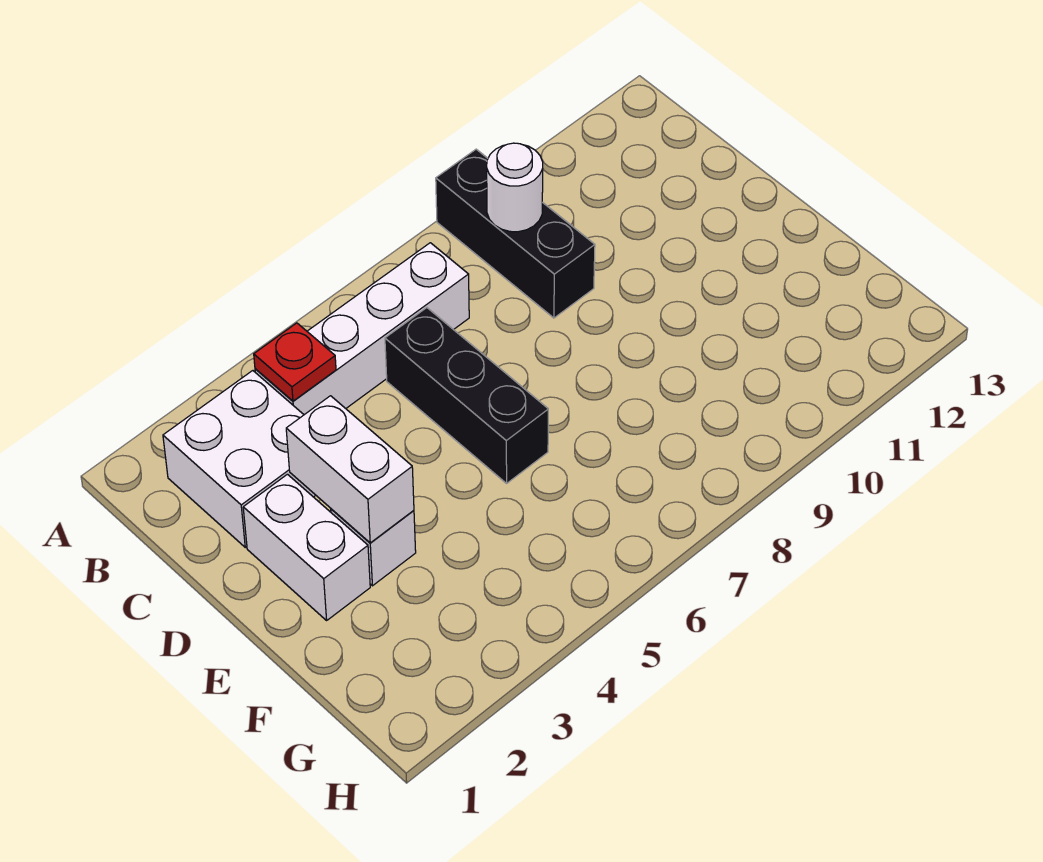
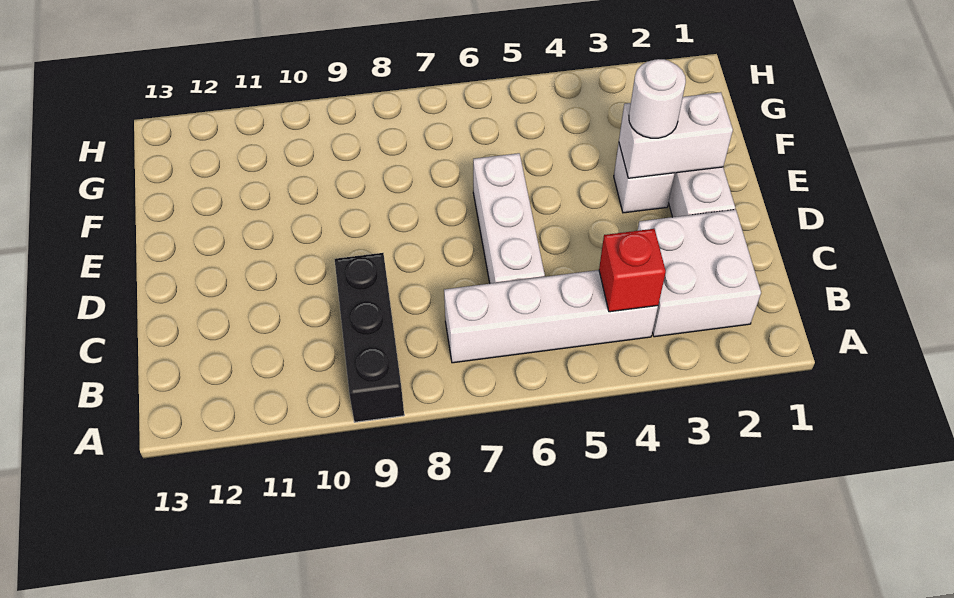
red plate B4 level 2 -> red brick B4 level 2
white round brick B9 level 2 -> white round brick E3 level 3
black brick C6:E6 level 1 -> white brick C6:E6 level 1
white brick D3:E3 level 2 -> white brick E2:E3 level 2

